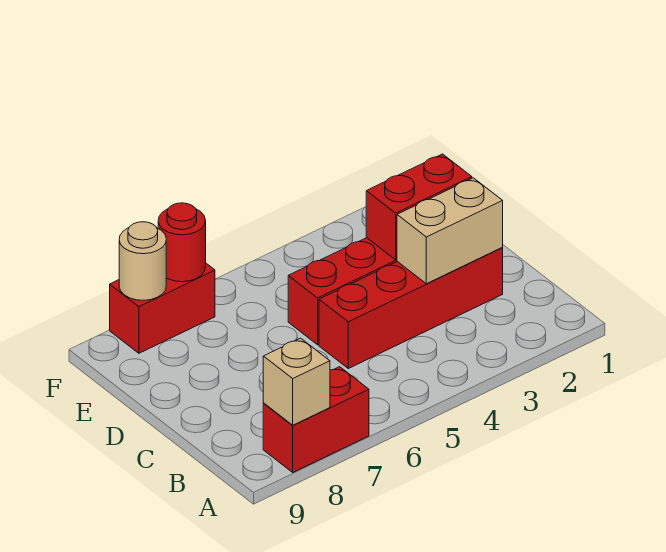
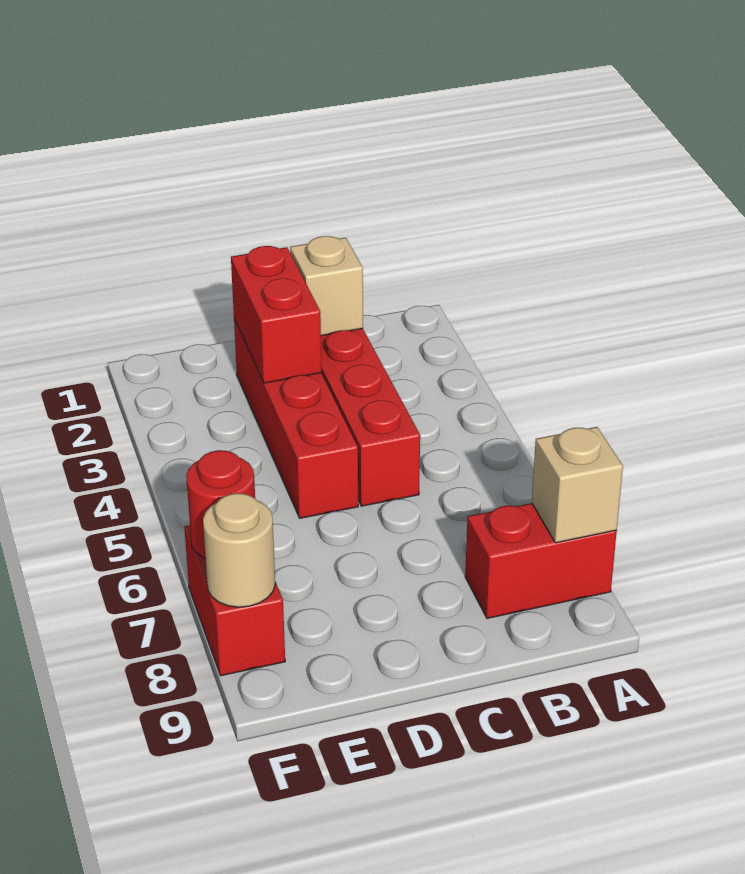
red brick A7:A8 level 1 -> red brick A8:B8 level 1
tan brick C2:C3 level 2 -> tan brick C2 level 2

